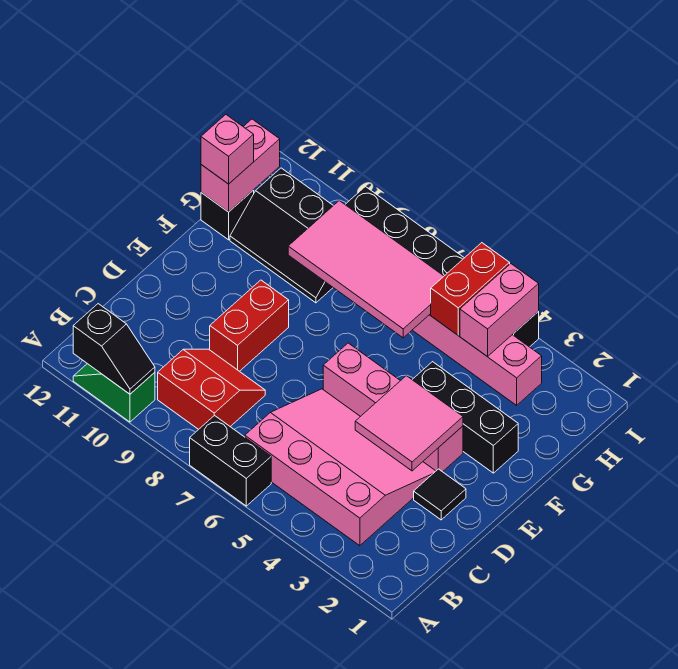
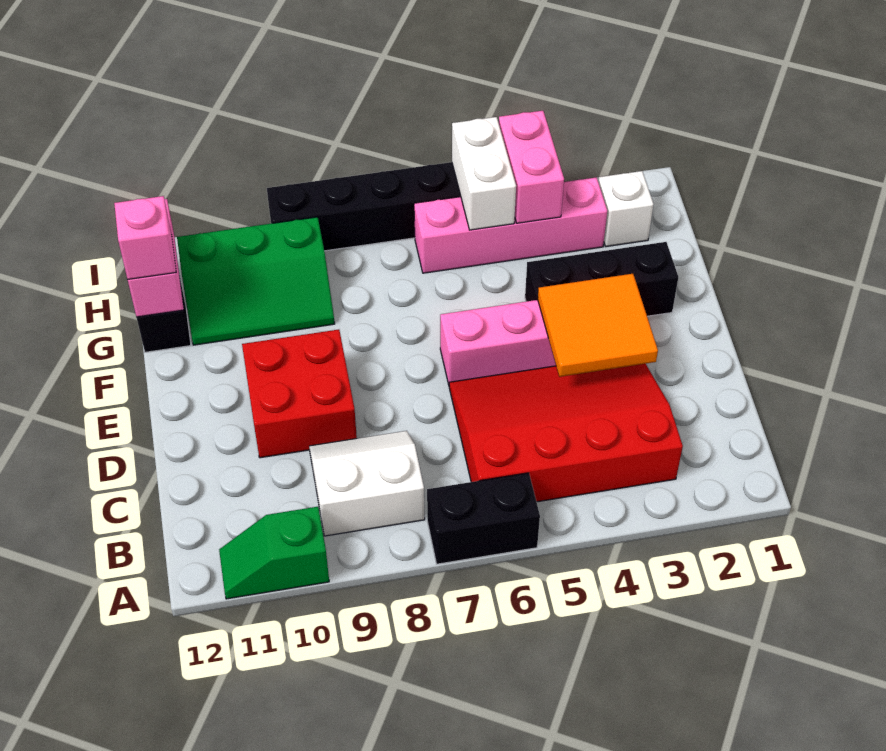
black slope A10:A11 level 2 top 11 -> none
pink slope B3:D6 level 1 top B -> red slope B3:D6 level 1 top B
red slope B8:C9 level 1 top B -> white slope B8:C9 level 1 top B
black tile D2 level 1 -> none
pink tile D3:E4 level 2 -> orange tile D3:E4 level 2
red brick D9:E9 level 1 -> red brick D9:E10 level 1
pink tile G6:H9 level 2 -> none
black slope G9:H11 level 1 top H -> green slope G9:H11 level 1 top H
none -> white brick H2 level 1
red brick H5:I5 level 2 -> white brick H5:I5 level 2

